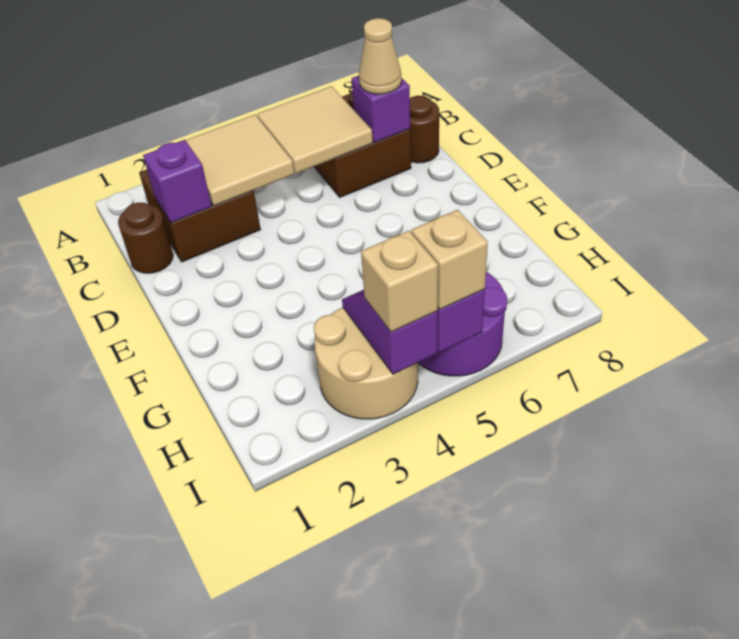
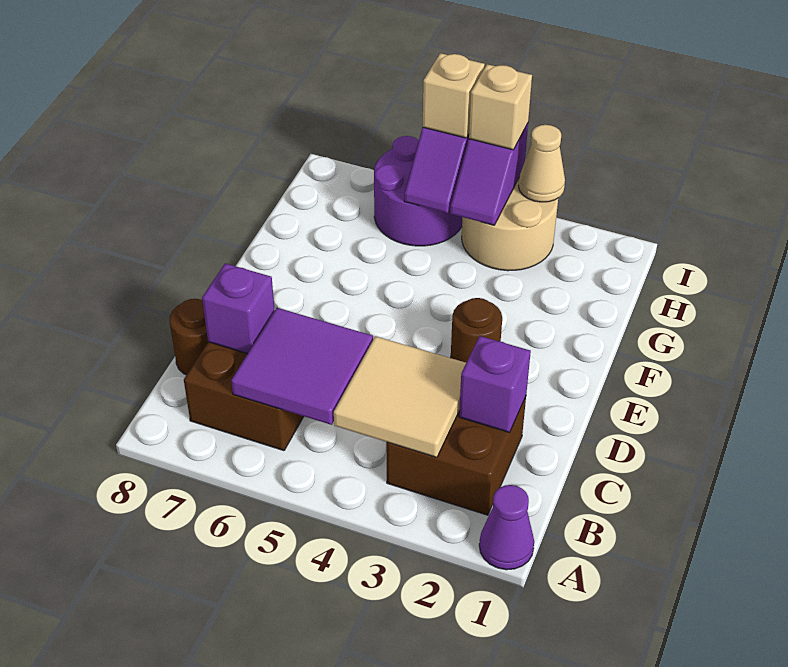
none -> purple cone A1 level 1
tan tile B5:C6 level 2 -> purple tile B5:C6 level 2
brown round brick C1 level 1 -> brown round brick E3 level 1
tan cone C7 level 3 -> tan cone I3 level 2

